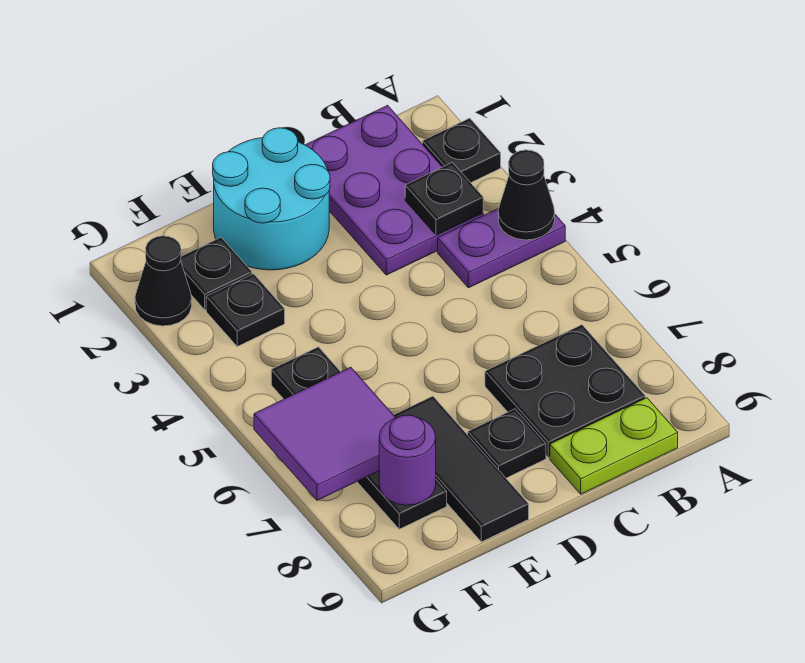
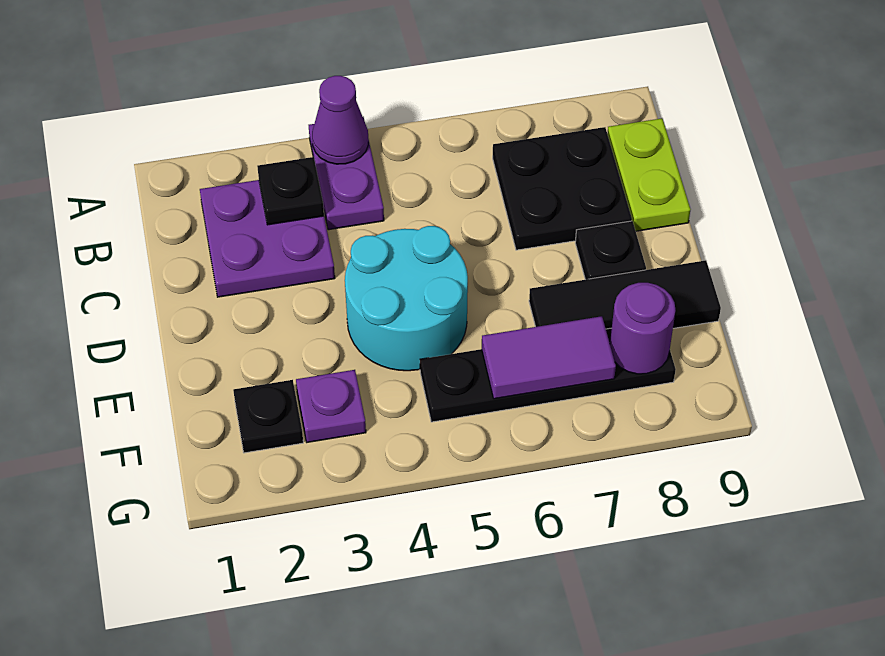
black plate A2 level 1 -> none
black cone A4 level 2 -> purple cone A4 level 2
purple plate B1:C3 level 1 -> purple plate B2:C3 level 1
cyan round brick D1:E2 level 1 -> cyan round brick D4:E5 level 1
black plate F3 level 1 -> purple plate F3 level 1
purple tile F6:G7 level 2 -> purple tile F6:F7 level 2
black cone G2 level 1 -> none

